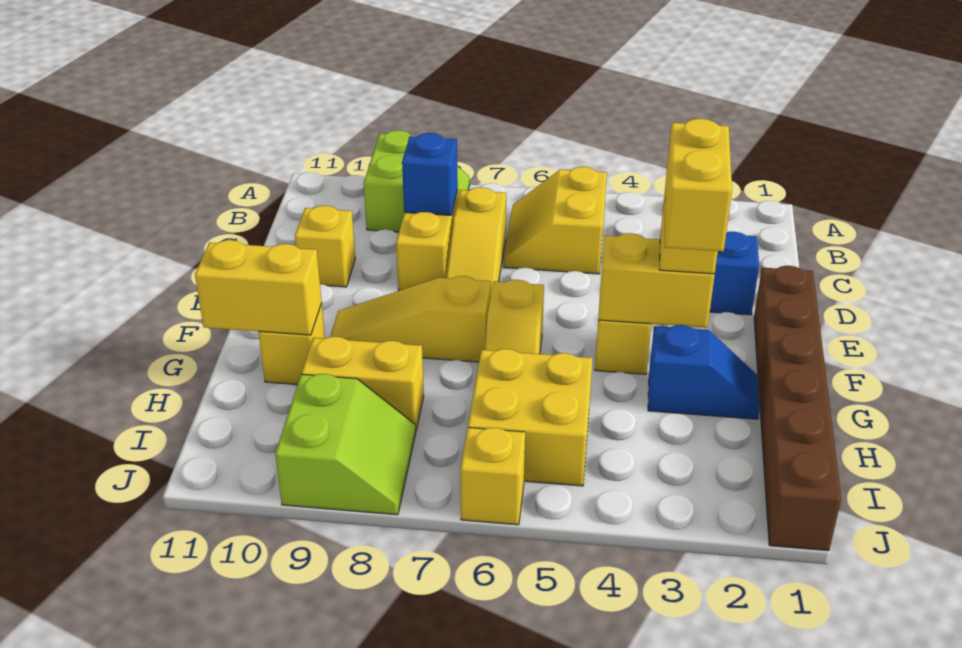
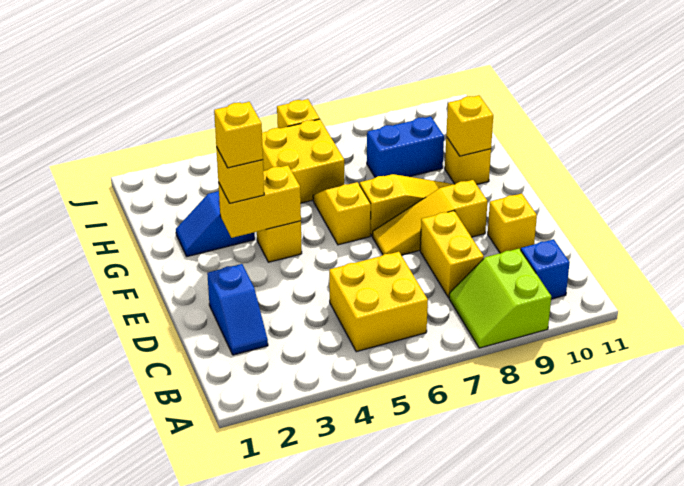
yellow slope B5:C6 level 1 top 5 -> yellow brick B5:C6 level 1
yellow slope C7:E7 level 1 top C -> yellow slope E7:E9 level 1 top 9
blue brick C8 level 2 -> blue brick B10 level 1
brown brick E1:J1 level 1 -> none
yellow brick F3:G3 level 4 -> yellow brick F3 level 4
yellow brick G10:G11 level 2 -> yellow brick G10 level 2
yellow brick H8:H9 level 1 -> blue brick H8:H9 level 1
lime slope I8:J9 level 1 top 9 -> none

